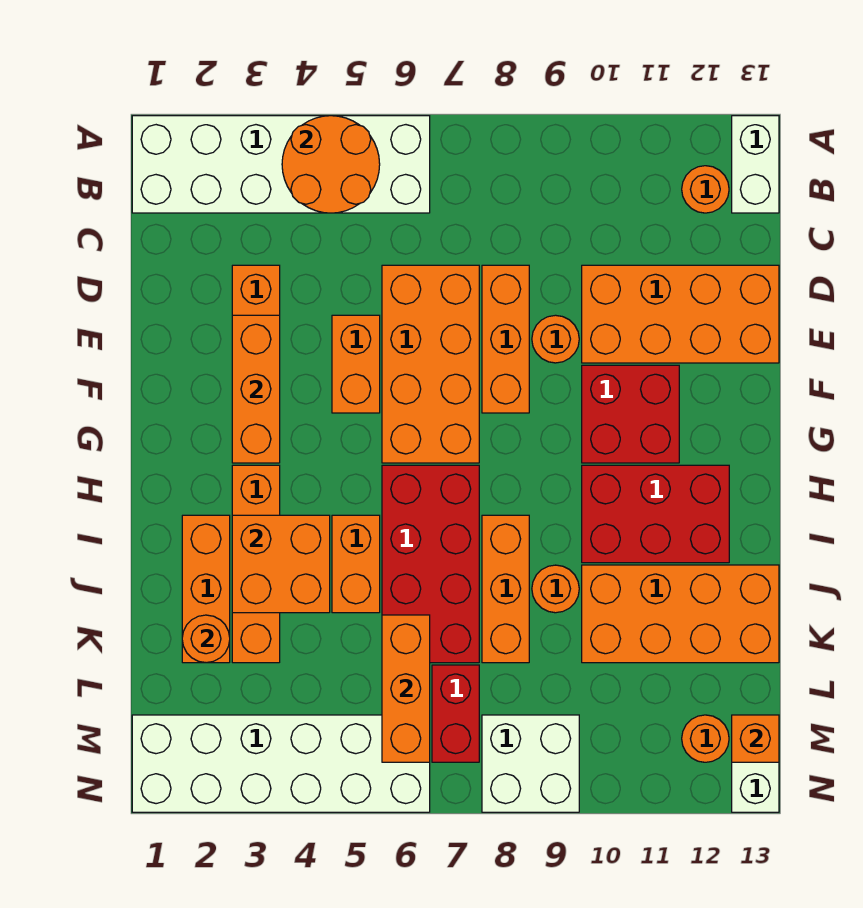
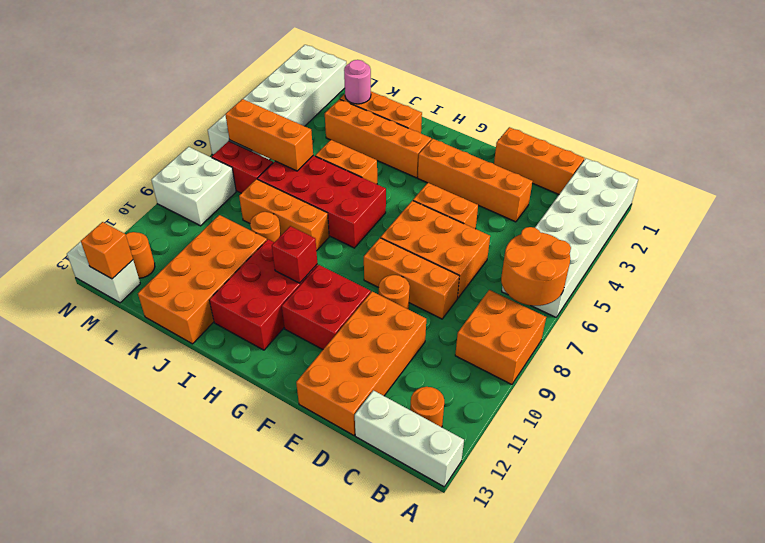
orange round brick A4:B5 level 2 -> orange round brick A6:B7 level 2
white brick A13:B13 level 1 -> white brick A13:C13 level 1
orange brick D6:G7 level 1 -> orange brick D6:F7 level 1
orange brick E3:G3 level 2 -> orange brick C1:E1 level 1
none -> red brick H10 level 2
orange brick I3:J4 level 2 -> orange brick A8:B9 level 1
orange round brick K2 level 2 -> pink round brick K2 level 2

